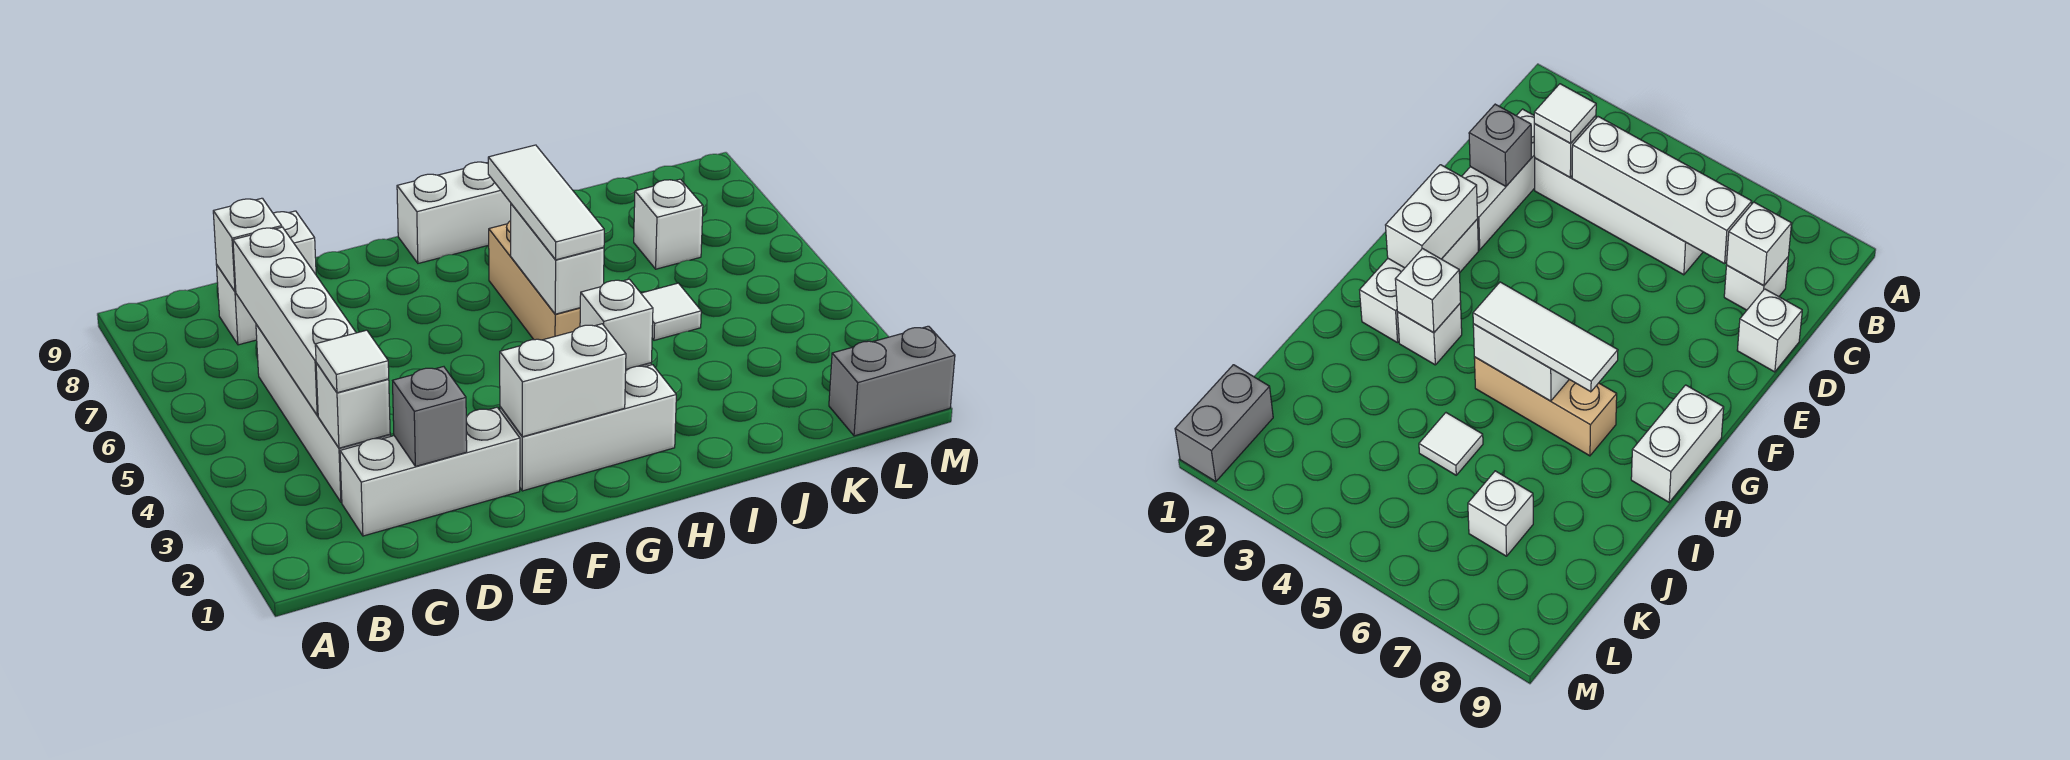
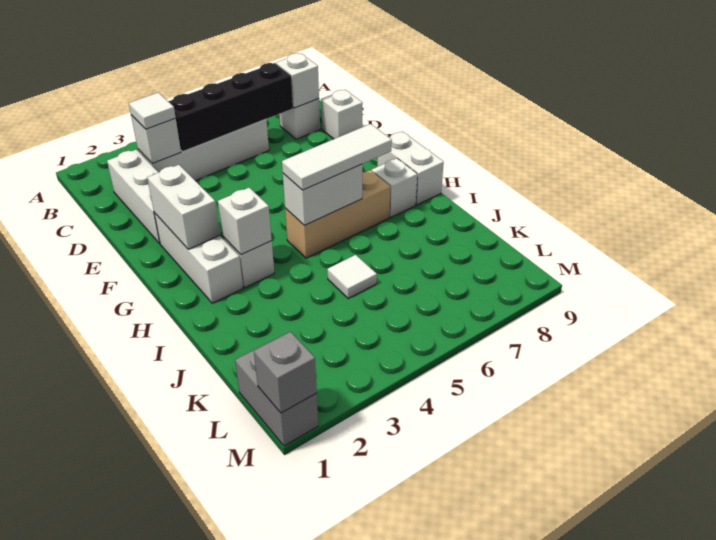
white brick C4:C7 level 2 -> black brick C4:C7 level 2
grey brick D2 level 2 -> grey brick M1 level 2
white brick K7 level 1 -> white brick H8 level 1

